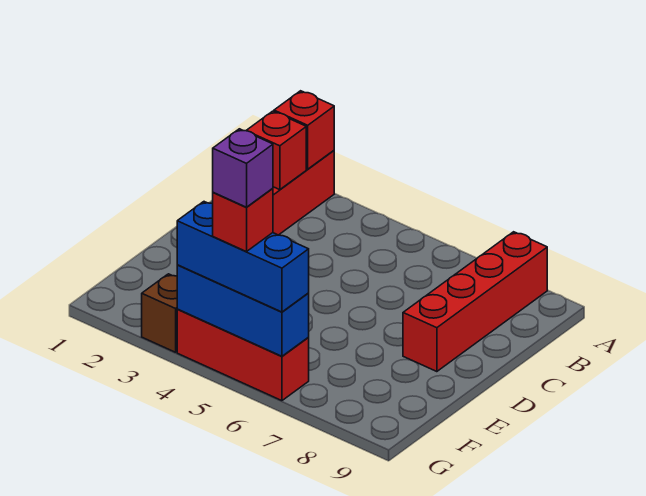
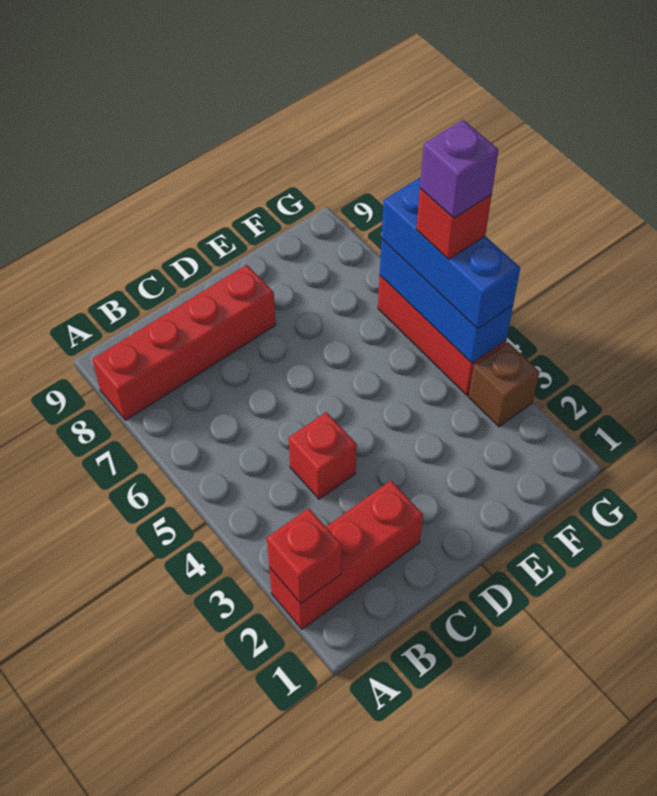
red brick B2 level 2 -> red brick C4 level 1

